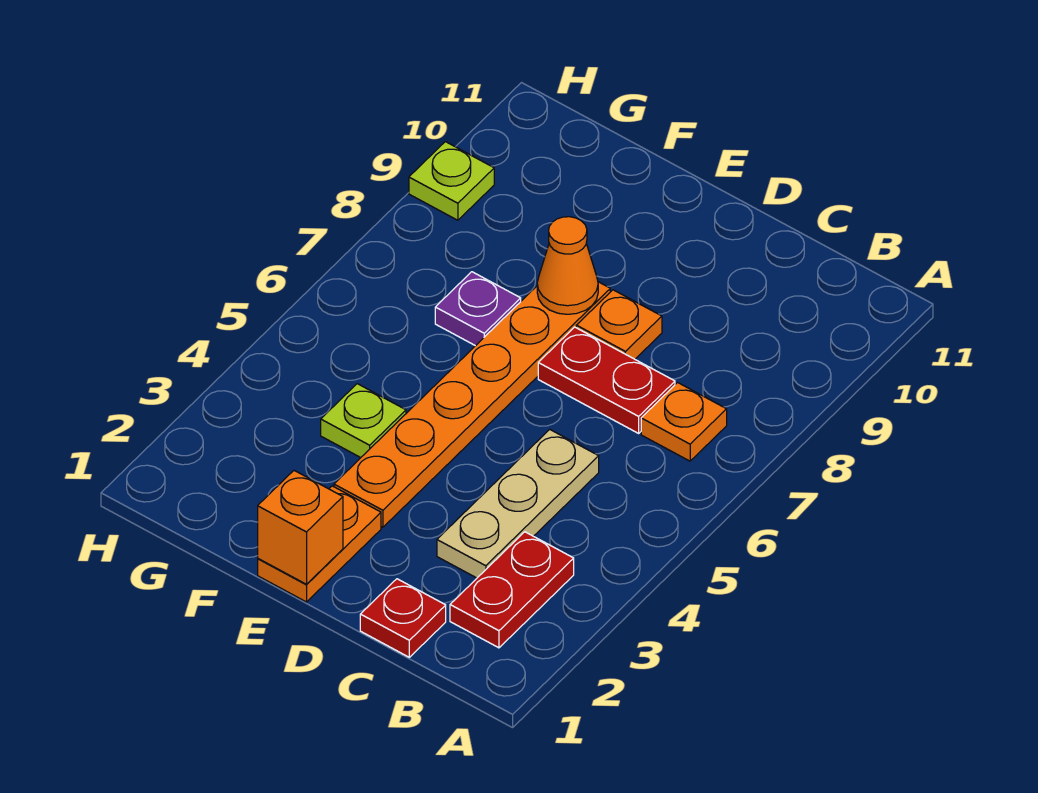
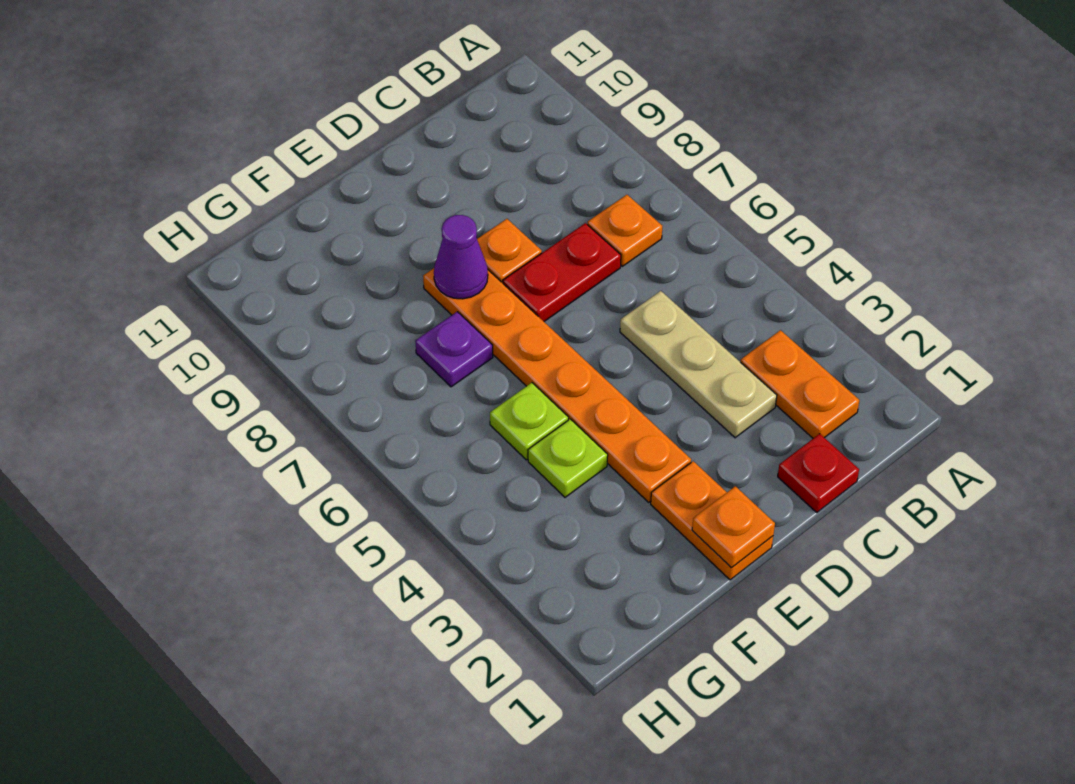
red plate B2:B3 level 1 -> orange plate B2:B3 level 1
orange brick E1 level 2 -> orange plate E1 level 2
orange cone E8 level 2 -> purple cone E8 level 2
lime plate H9 level 1 -> lime plate F5 level 1

